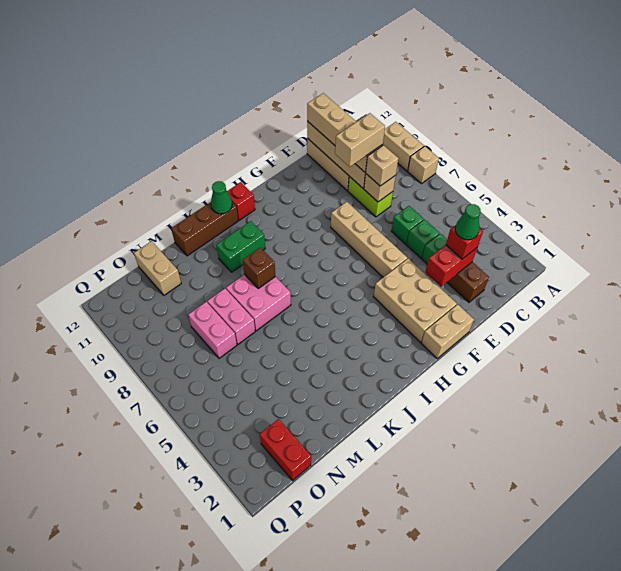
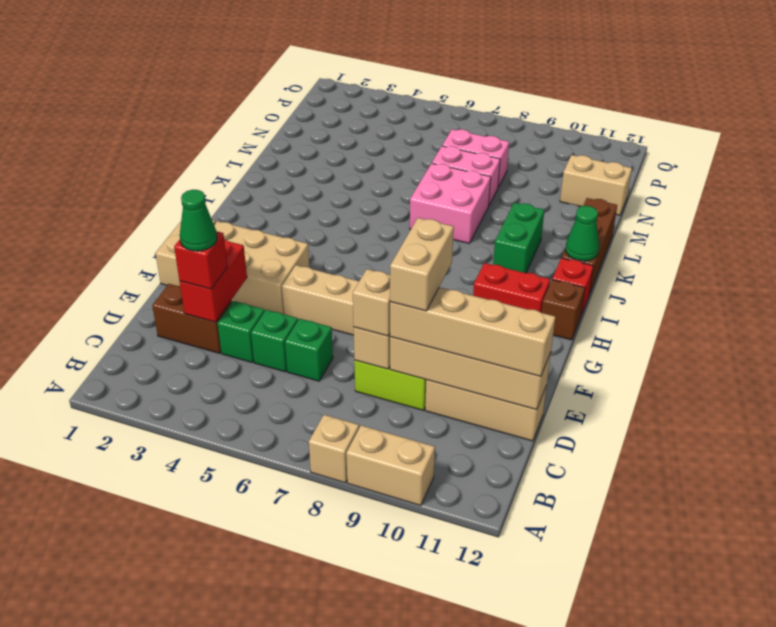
brown brick K8 level 2 -> brown brick H12 level 1
red brick O1:O2 level 1 -> red brick H10:H11 level 1

